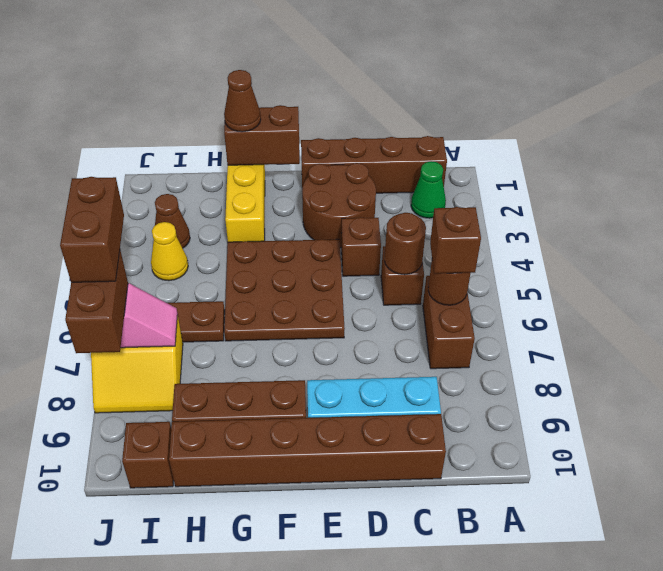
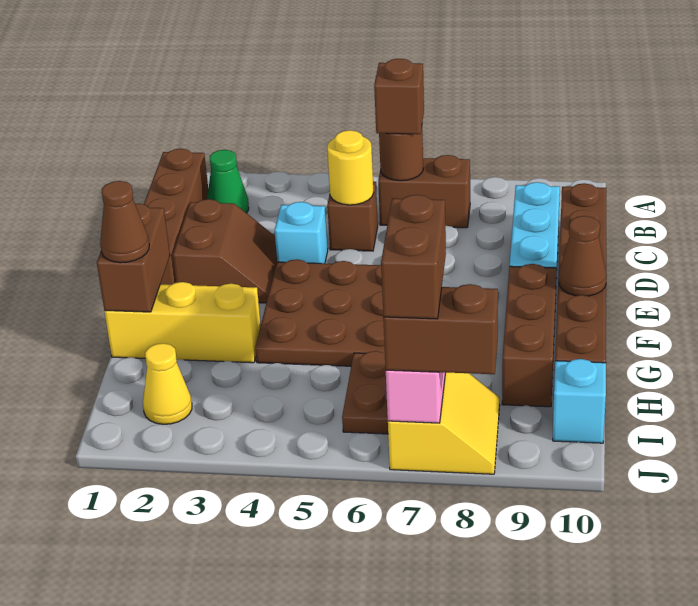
brown round brick C5 level 2 -> yellow round brick C5 level 2
brown round brick D2:E3 level 1 -> brown slope D2:E3 level 1 top 2
brown brick D4 level 1 -> cyan brick D4 level 1
brown cone I3 level 1 -> brown cone F10 level 2
yellow cone I4 level 1 -> yellow cone I2 level 1
brown brick I10 level 1 -> cyan brick I10 level 1
brown brick J6:J7 level 4 -> brown brick I7:J7 level 4

